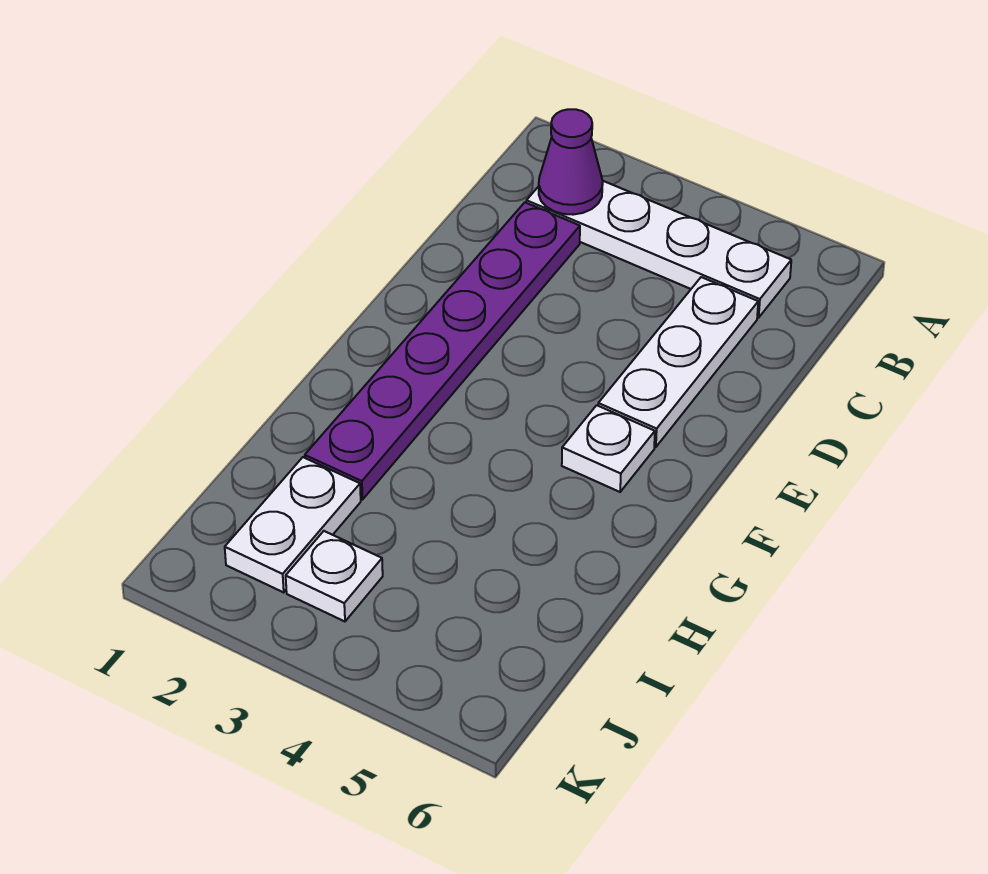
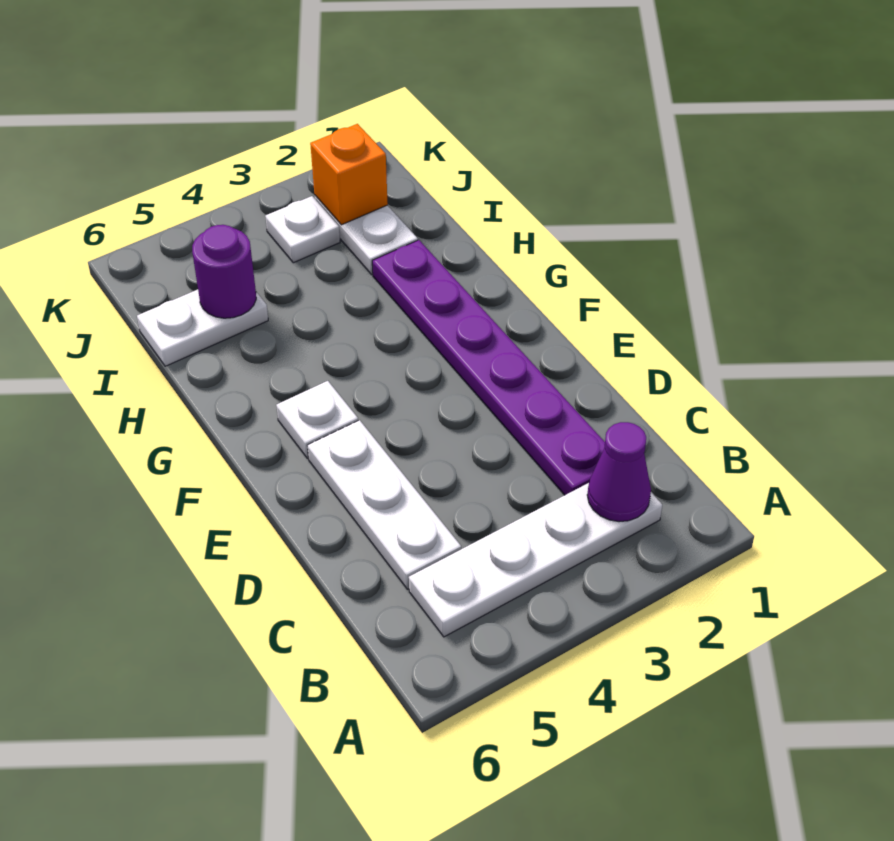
none -> white plate I5:I6 level 1
none -> purple round brick I5 level 2
none -> orange brick J2 level 2

